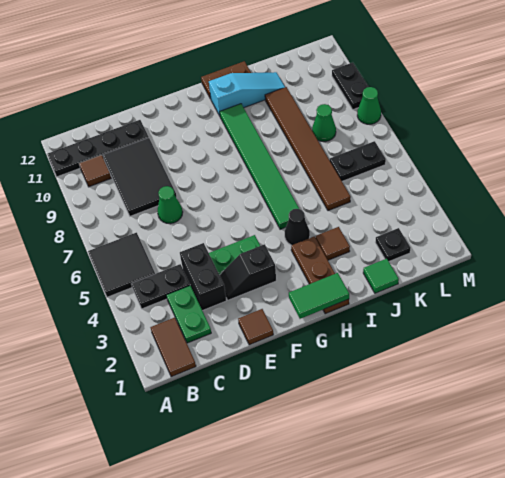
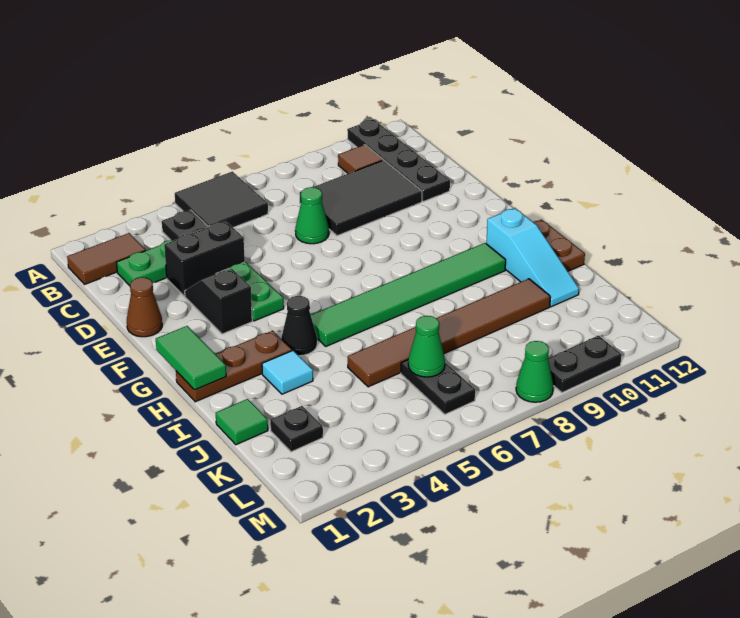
brown tile E1 level 1 -> brown cone E1 level 1
brown tile I3 level 1 -> cyan tile I3 level 1
green cone K8 level 1 -> green cone K6 level 2

